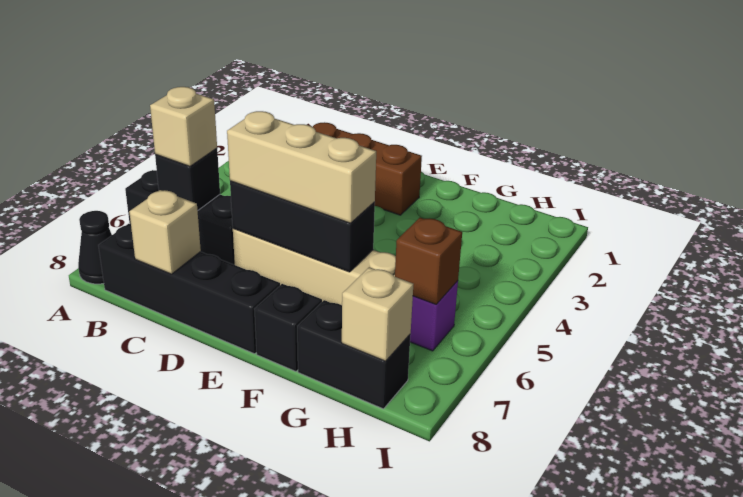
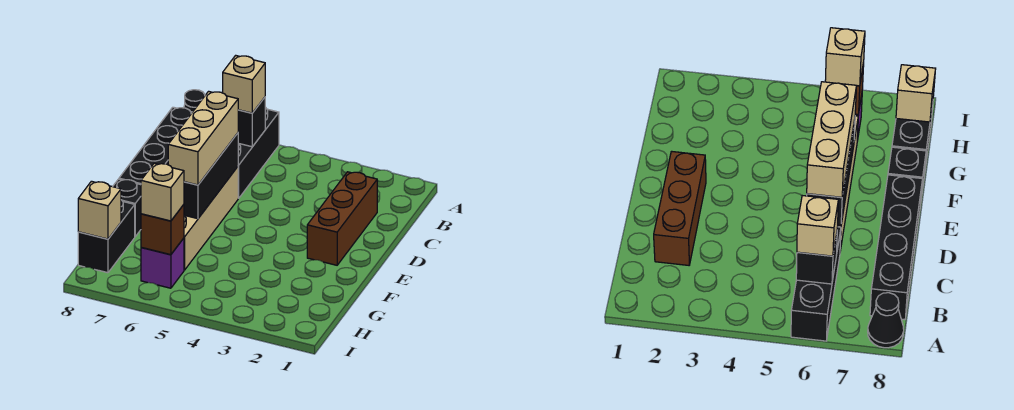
tan brick C8 level 2 -> tan brick H6 level 3

